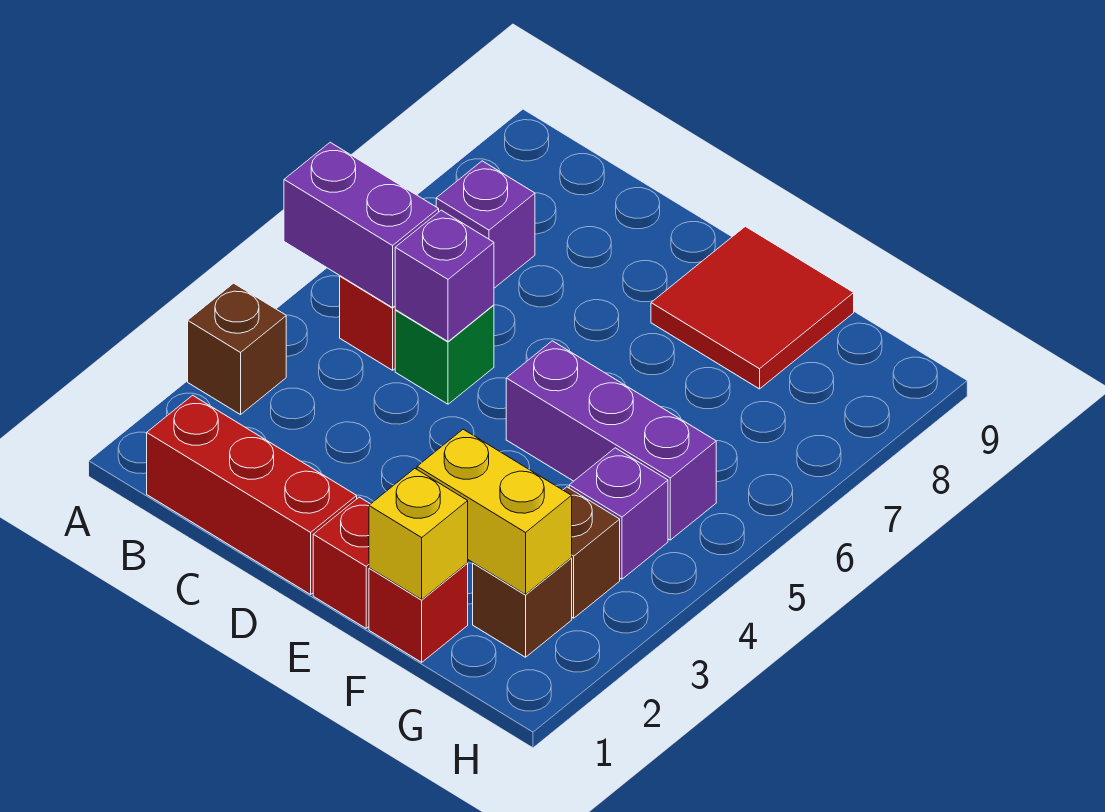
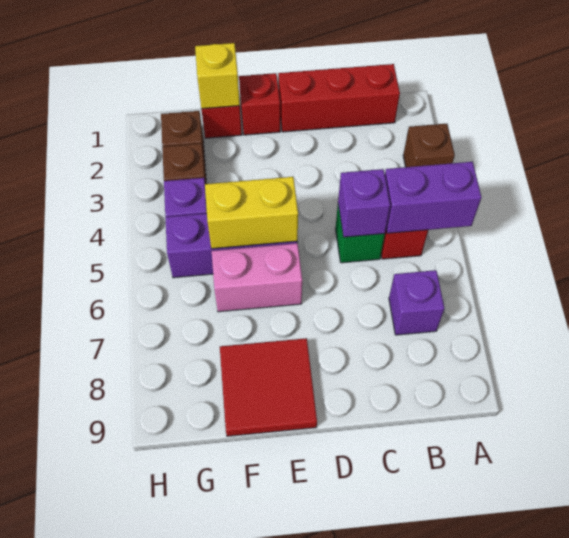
none -> pink brick E6:F6 level 1
yellow brick F2:G2 level 2 -> yellow brick E5:F5 level 2

